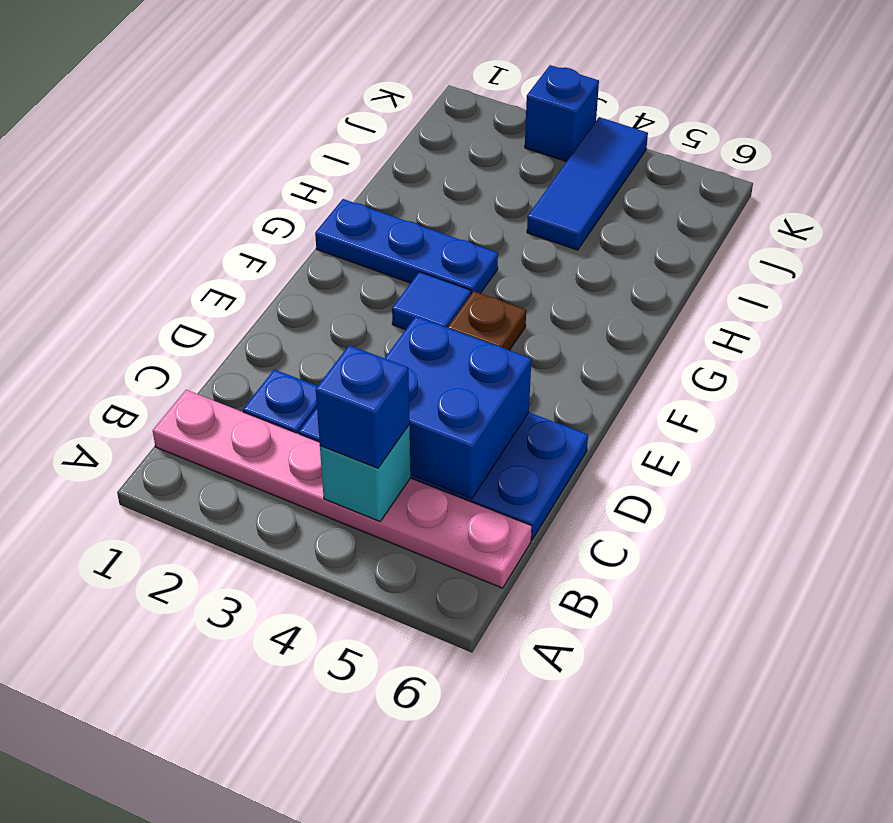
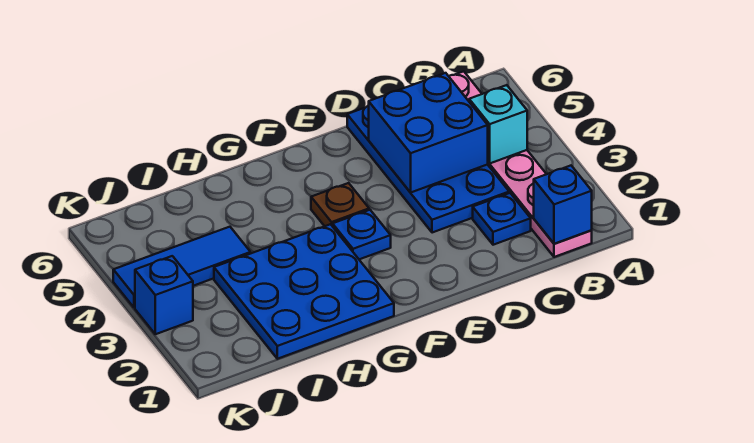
blue brick B4 level 3 -> blue brick B1 level 2
blue tile F3 level 1 -> blue plate F3 level 1
blue plate G1:G3 level 1 -> blue plate G1:I3 level 1

